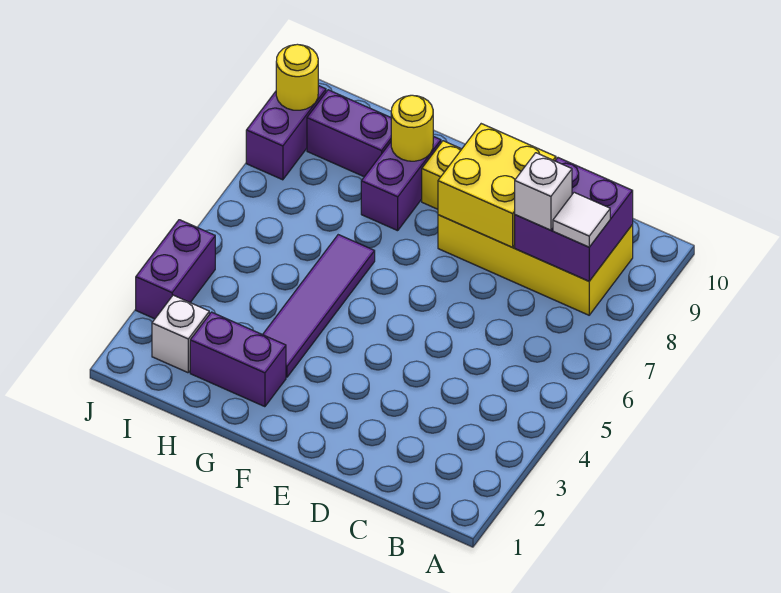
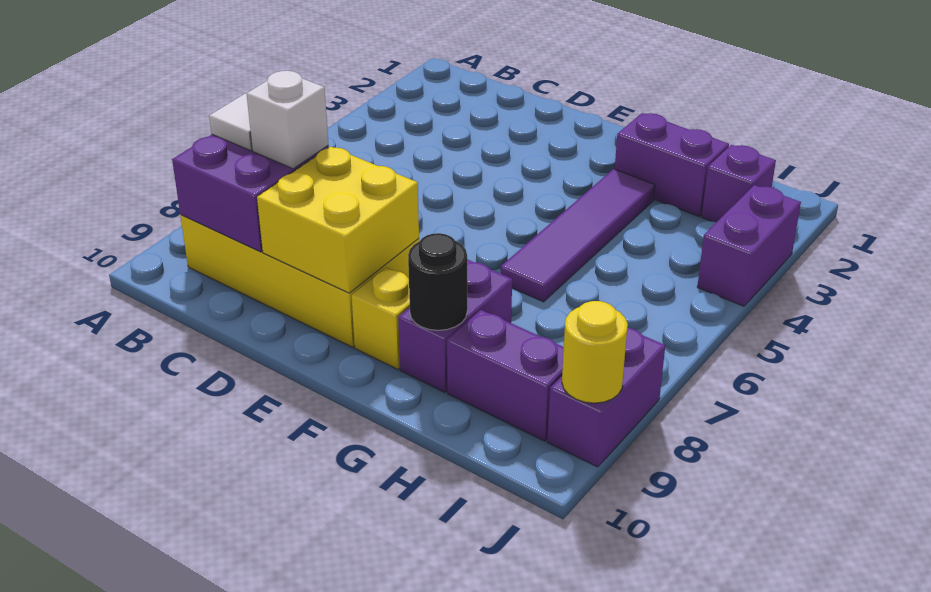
yellow round brick G9 level 2 -> black round brick G9 level 2
white brick I2 level 1 -> purple brick I2 level 1

